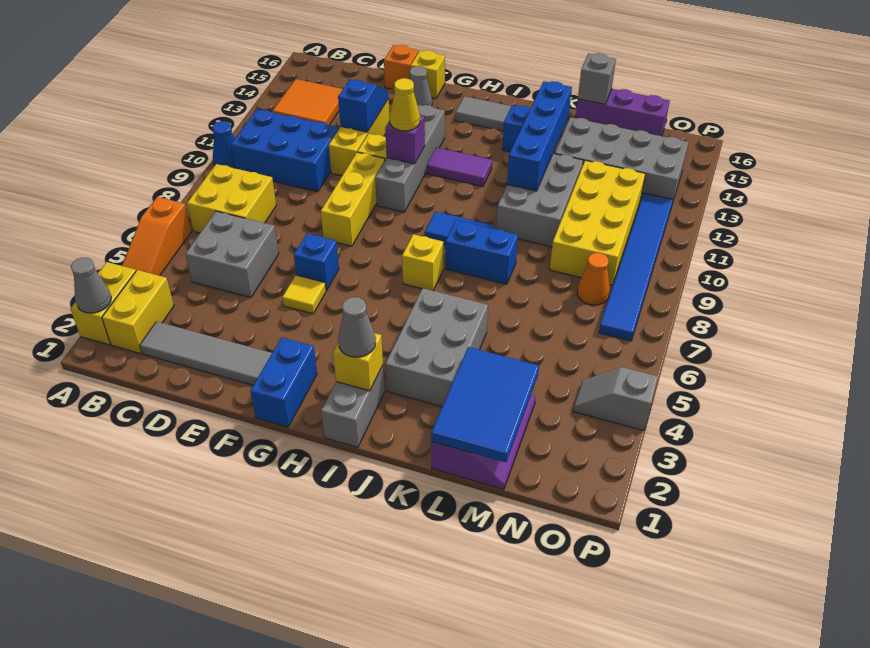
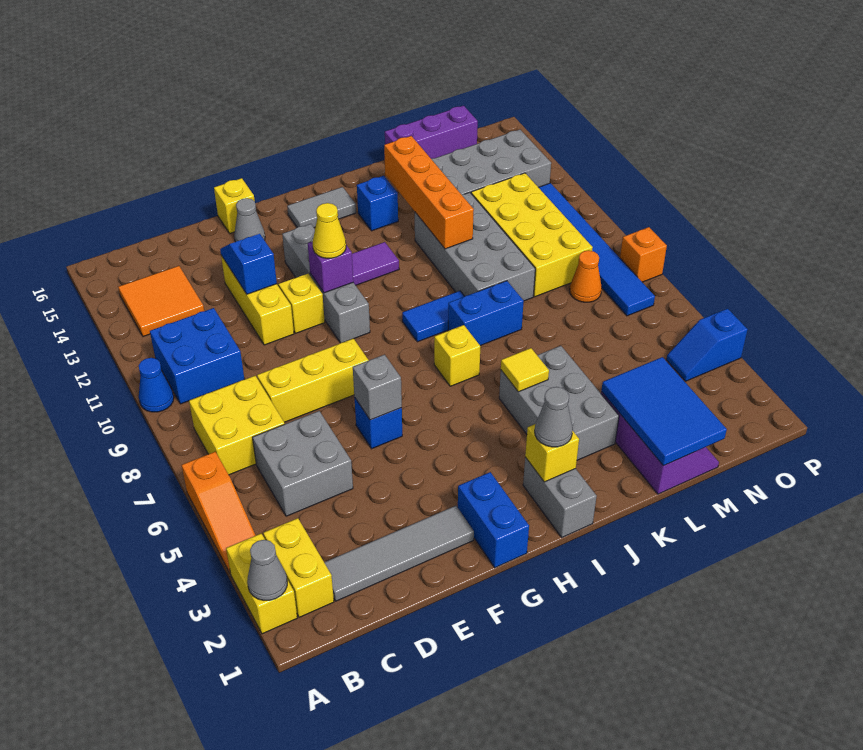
blue brick B10:D11 level 1 -> blue brick B10:C11 level 1
orange brick E16 level 1 -> orange brick P8 level 1
yellow tile F5 level 1 -> yellow tile J5 level 2
yellow brick F8:F10 level 1 -> yellow brick D8:F8 level 1
grey brick K10:L12 level 1 -> grey brick K9:L12 level 1
blue brick K11:K14 level 2 -> orange brick K11:K14 level 2
grey brick L16 level 2 -> grey brick F6 level 2
grey slope O4:P4 level 1 top P -> blue slope O4:P4 level 1 top P

